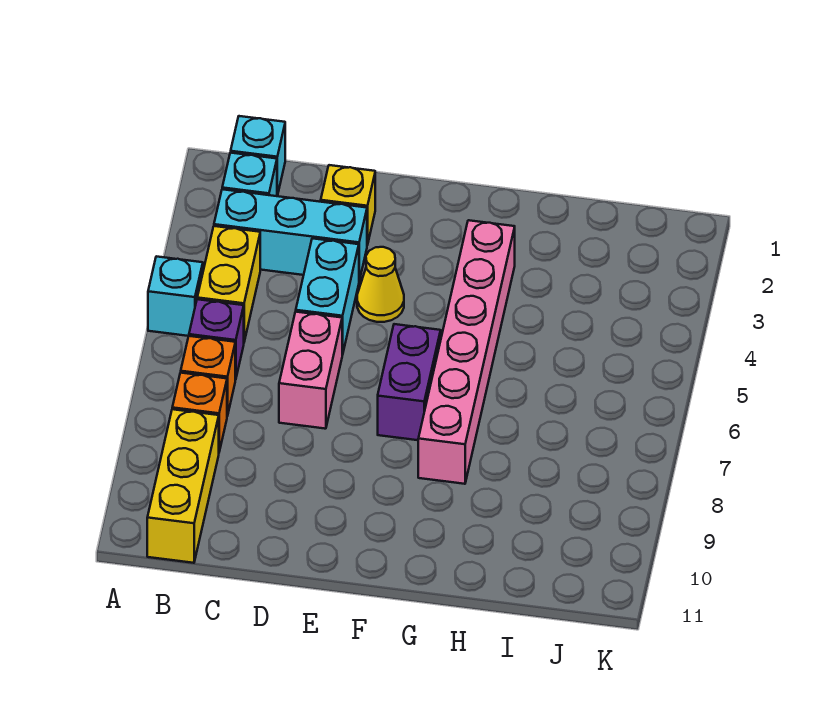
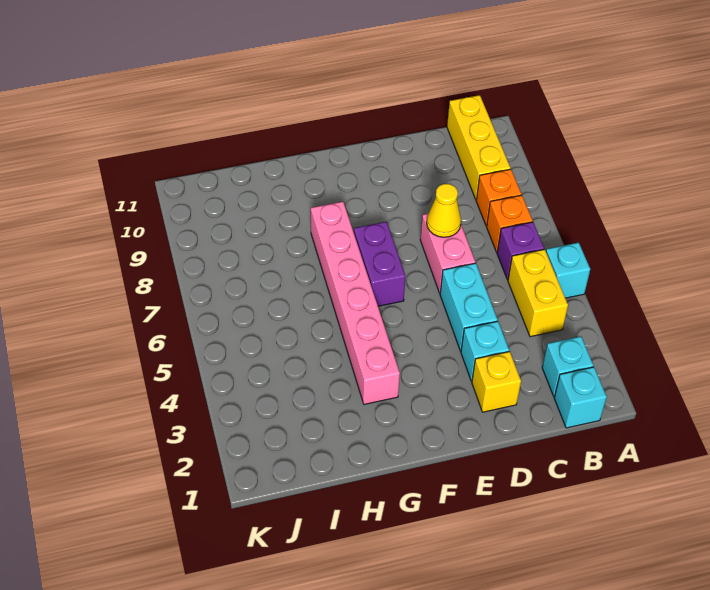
cyan brick B3:D3 level 1 -> cyan brick D3 level 1
yellow cone E4 level 1 -> yellow cone D7 level 2

